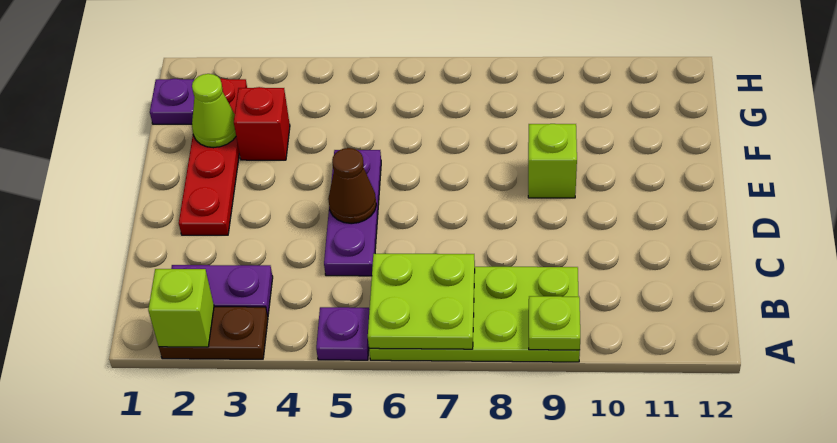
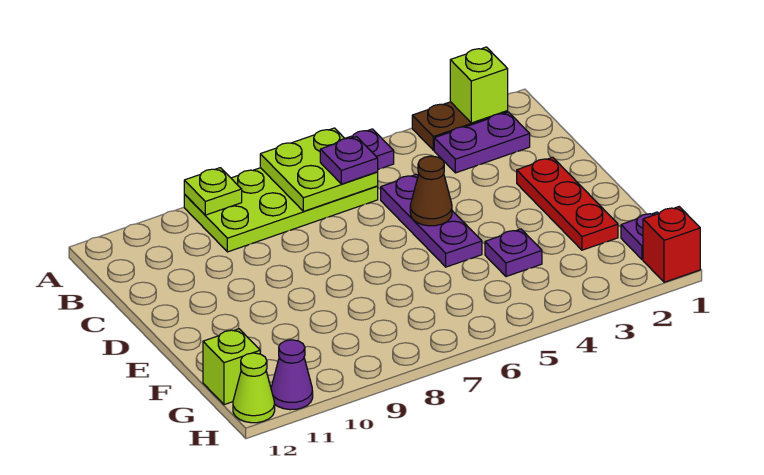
none -> purple plate B6 level 3
red plate D2:G2 level 1 -> red plate D2:F2 level 1
lime brick E9 level 1 -> lime brick G12 level 1
lime cone F2 level 2 -> lime cone H12 level 1
red brick F3 level 1 -> red brick H1 level 1
none -> purple plate F4 level 1
none -> purple cone H11 level 1

